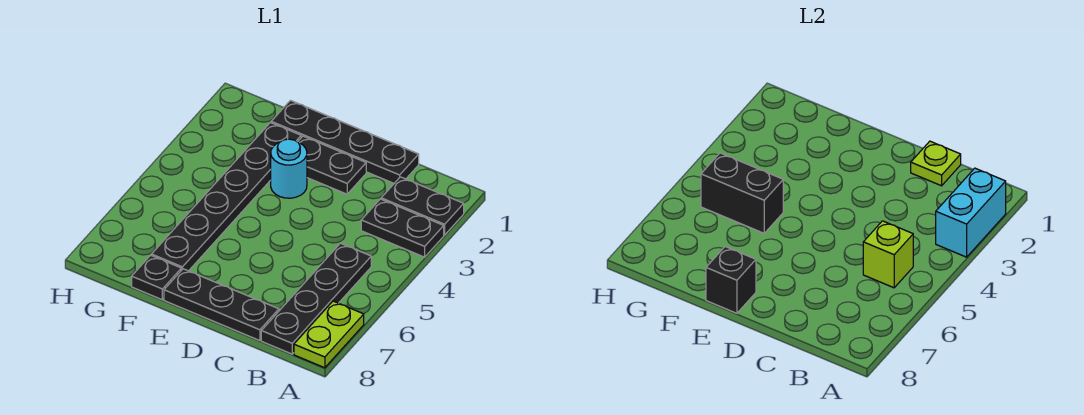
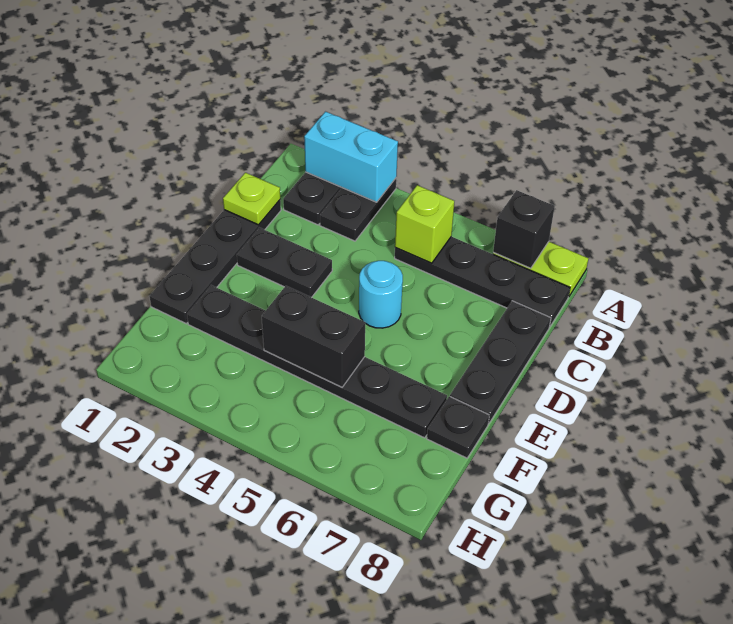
black plate D2:E2 level 1 -> black plate D2:D3 level 1
cyan round brick E3 level 1 -> cyan round brick D5 level 1
black brick E8 level 2 -> black brick A7 level 2
black brick F5:G5 level 2 -> black brick F4:F5 level 2

